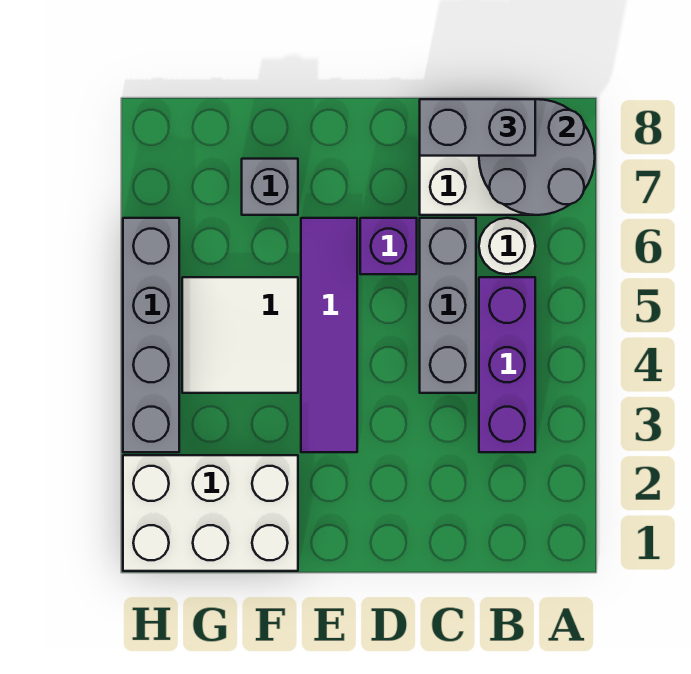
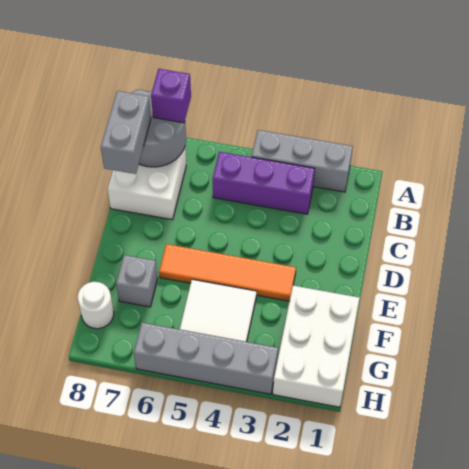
white round brick B6 level 1 -> white round brick G8 level 1
grey brick C4:C6 level 1 -> grey brick A2:A4 level 1
purple brick D6 level 1 -> purple brick A7 level 3
purple tile E3:E6 level 1 -> orange tile E3:E6 level 1

